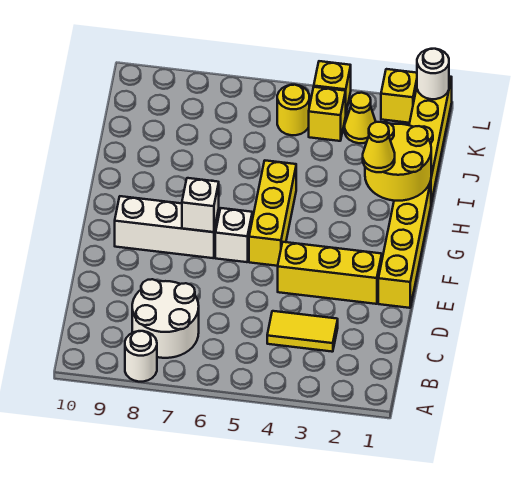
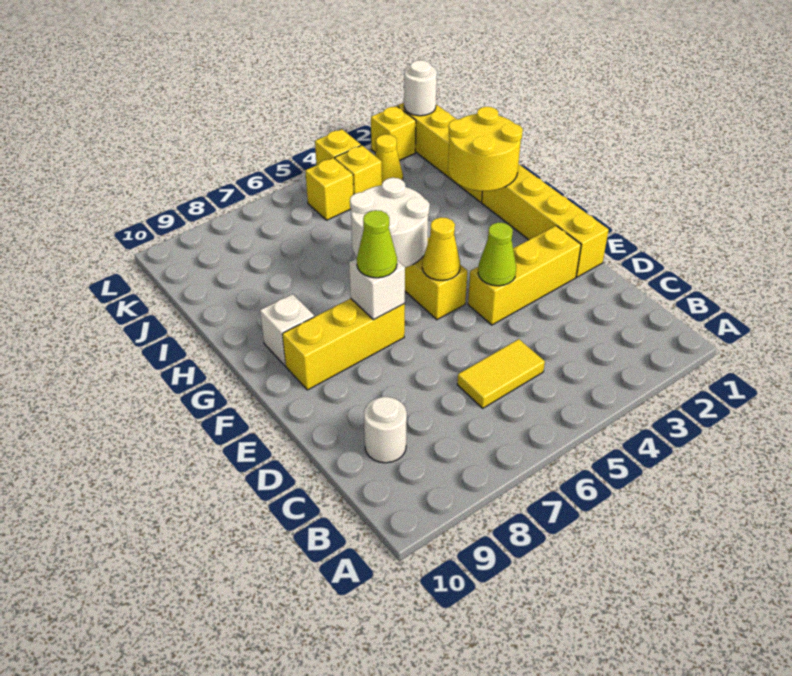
white round brick A8 level 1 -> white round brick C9 level 1
white round brick B7:C8 level 1 -> white round brick G5:H6 level 2
yellow tile C3:C4 level 1 -> yellow tile C5:C6 level 1
none -> lime cone E4 level 2
white brick F6 level 1 -> white brick G9 level 1
white brick F7:F9 level 1 -> yellow brick F7:F9 level 1
none -> lime cone F7 level 3
yellow cone H2 level 3 -> yellow cone F5 level 2
yellow round brick K5 level 1 -> yellow brick K5 level 1

